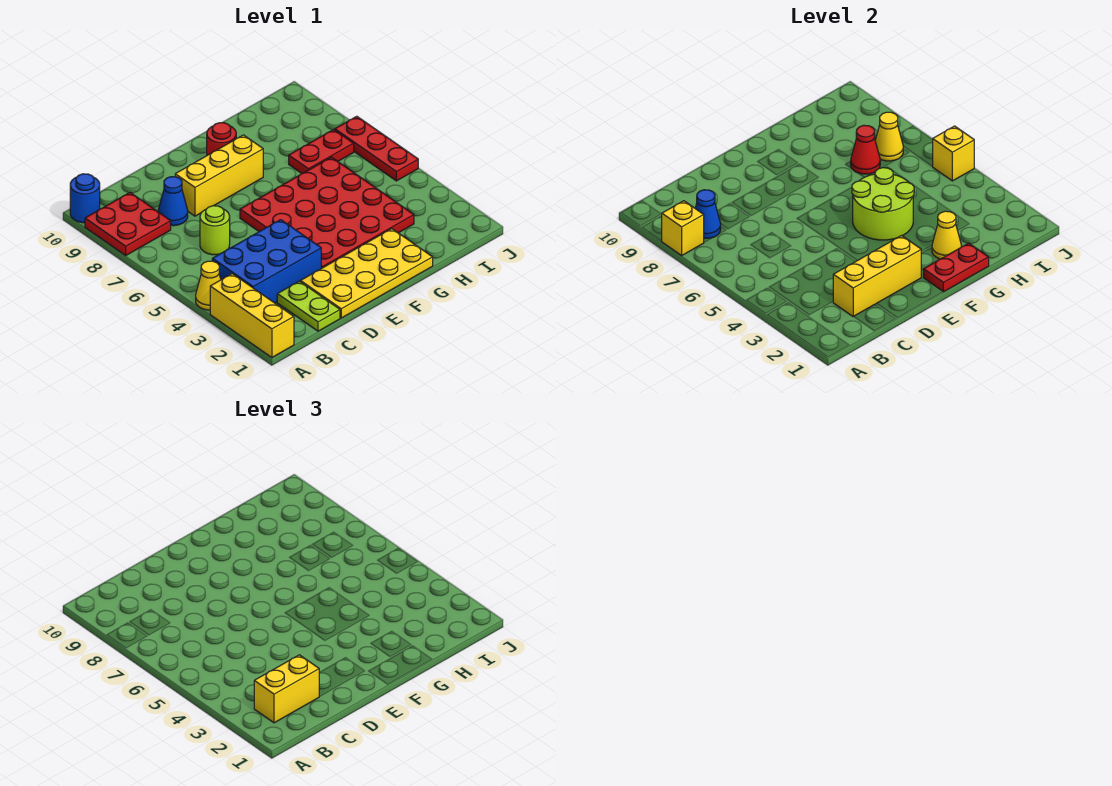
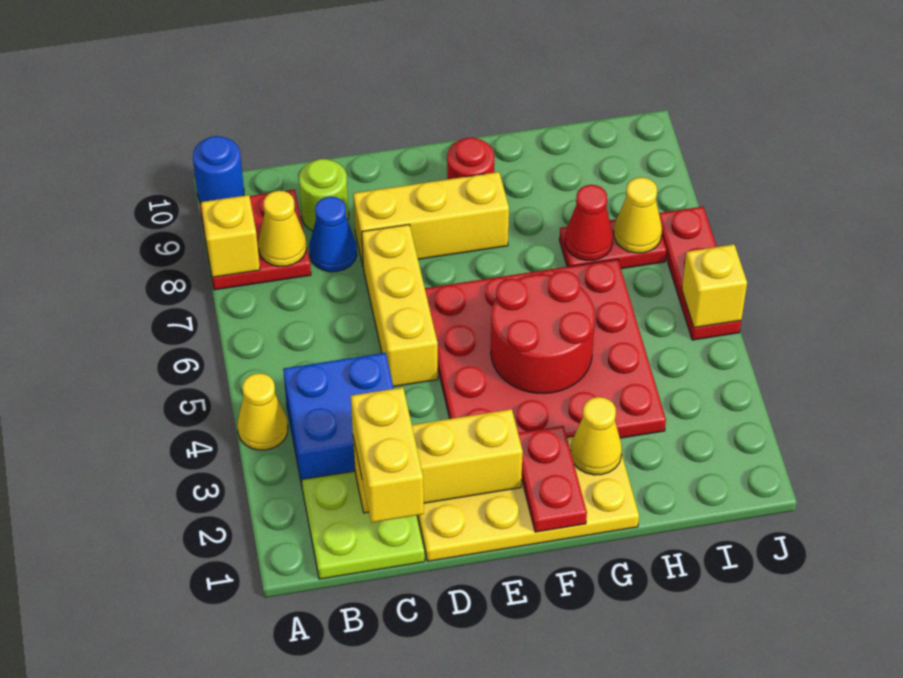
yellow brick A1:A3 level 1 -> yellow brick D5:D7 level 1
yellow brick B2:C2 level 3 -> yellow brick C1:C2 level 3
blue brick B3:D4 level 1 -> blue brick B3:C4 level 1
blue cone B8 level 2 -> yellow cone B8 level 2
lime plate C1:C2 level 1 -> lime plate B1:C2 level 1
lime round brick C6 level 1 -> lime round brick C9 level 1
red plate F1:G1 level 2 -> red plate F1:F2 level 2
lime round brick F4:G5 level 2 -> red round brick F4:G5 level 2

